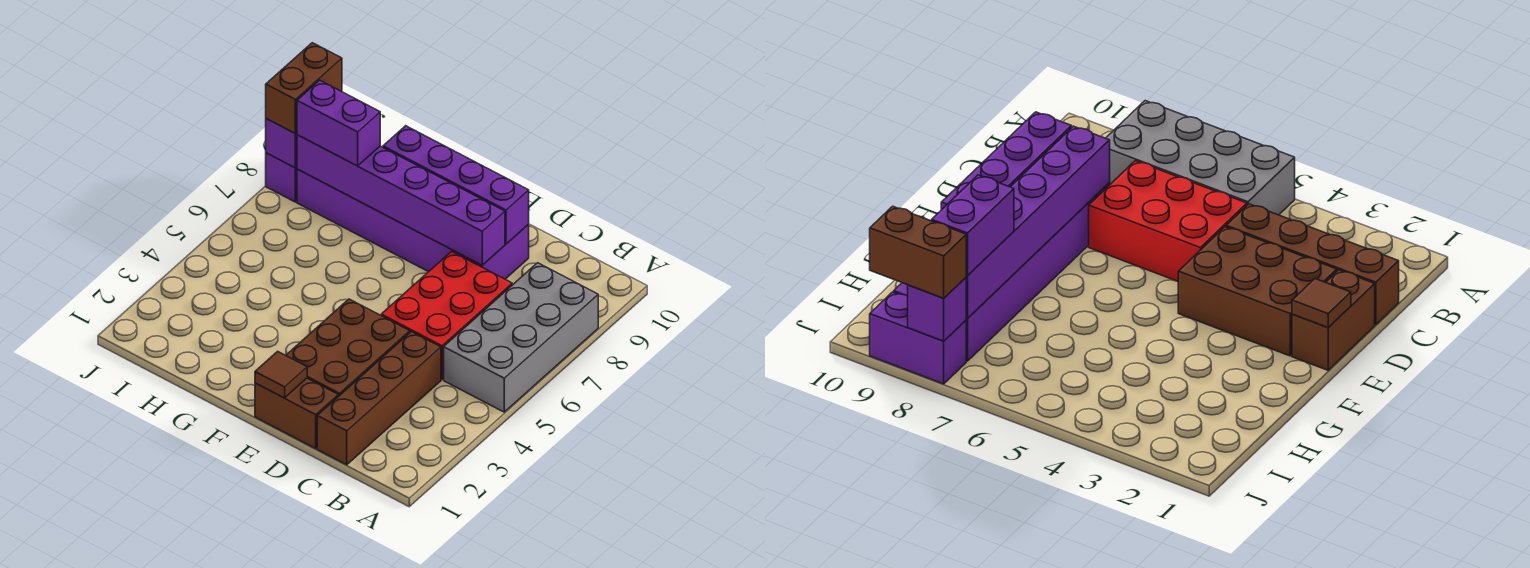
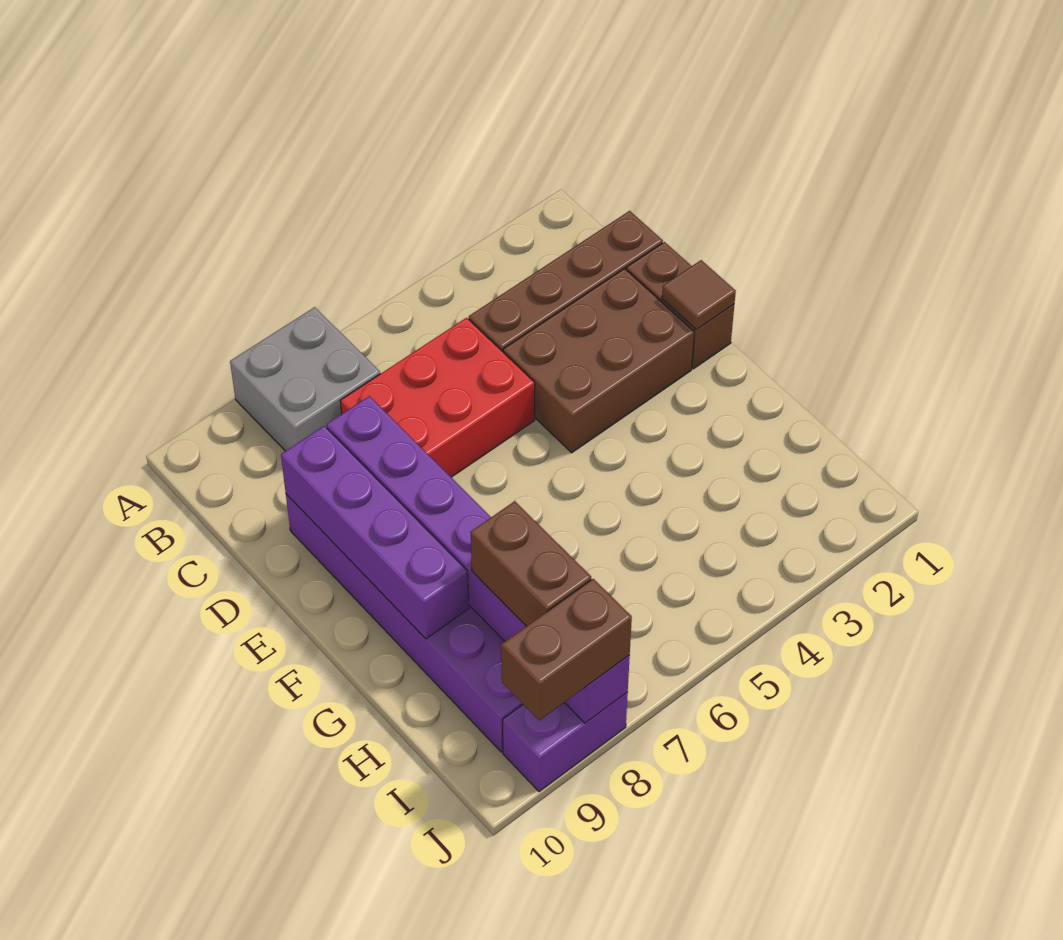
grey brick A5:B8 level 1 -> grey brick A7:B8 level 1
purple brick H8:I8 level 3 -> brown brick H8:I8 level 3

